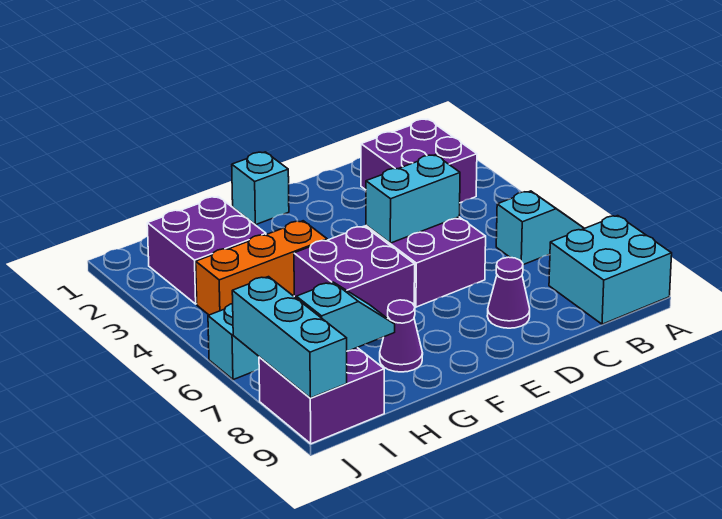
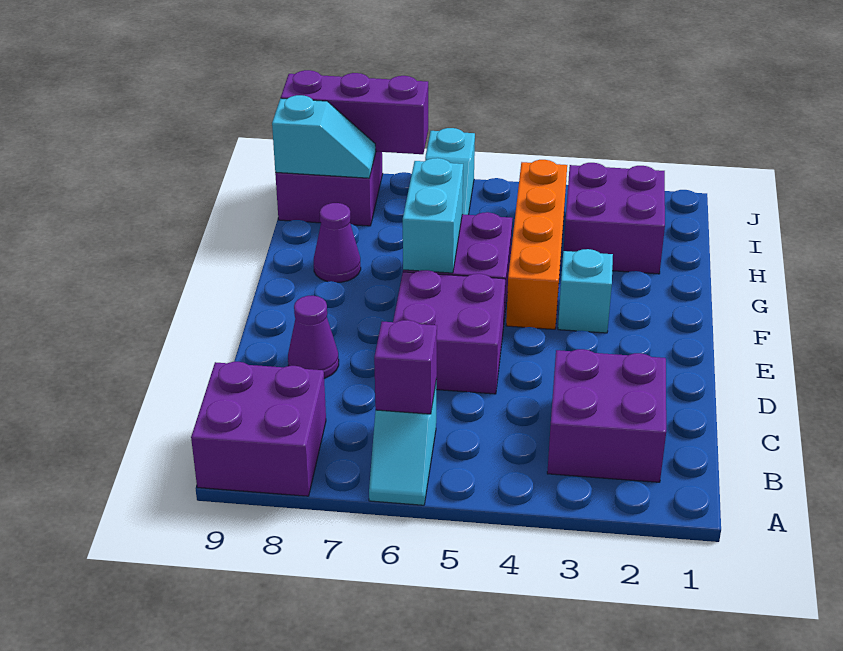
cyan brick A8:B9 level 1 -> purple brick A8:B9 level 1
none -> purple brick B6 level 2
cyan brick D5:E5 level 2 -> cyan brick F6:G6 level 2
cyan brick F1 level 1 -> cyan brick F3 level 1
orange brick G4:I4 level 1 -> orange brick F4:I4 level 1
cyan slope H8:I8 level 2 top I -> cyan slope I8:I9 level 2 top 9
cyan brick J7:J9 level 2 -> purple brick J7:J9 level 2

